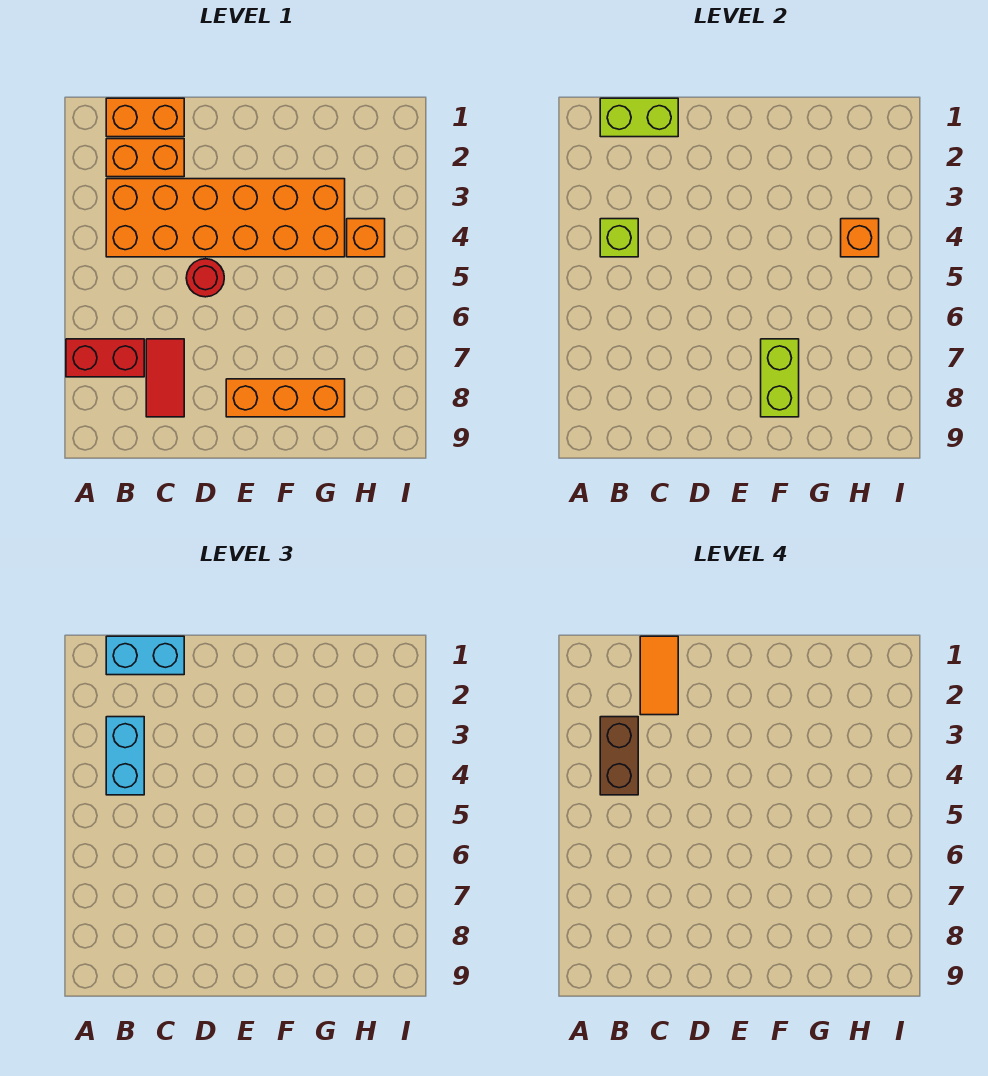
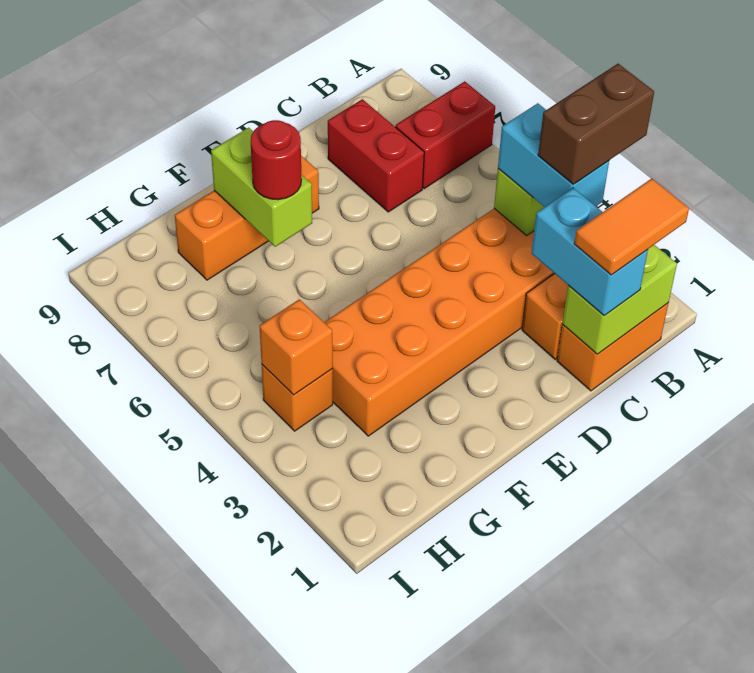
cyan brick B1:C1 level 3 -> cyan brick C1:C2 level 3
brown brick B3:B4 level 4 -> brown brick A3:B3 level 4
orange tile C1:C2 level 4 -> orange tile B1:C1 level 4
red tile C7:C8 level 1 -> red brick C7:C8 level 1
red round brick D5 level 1 -> red round brick F7 level 3

